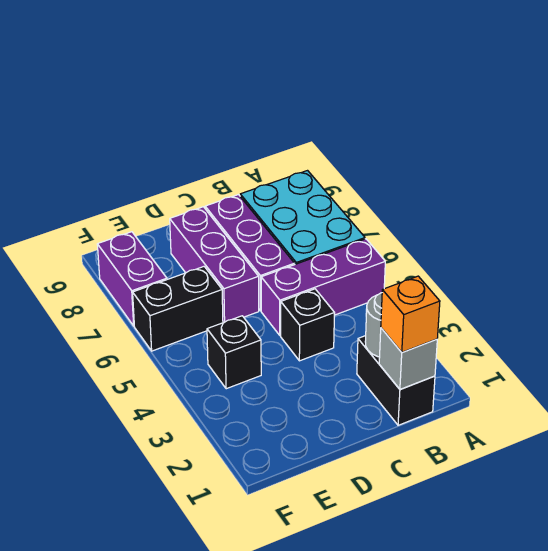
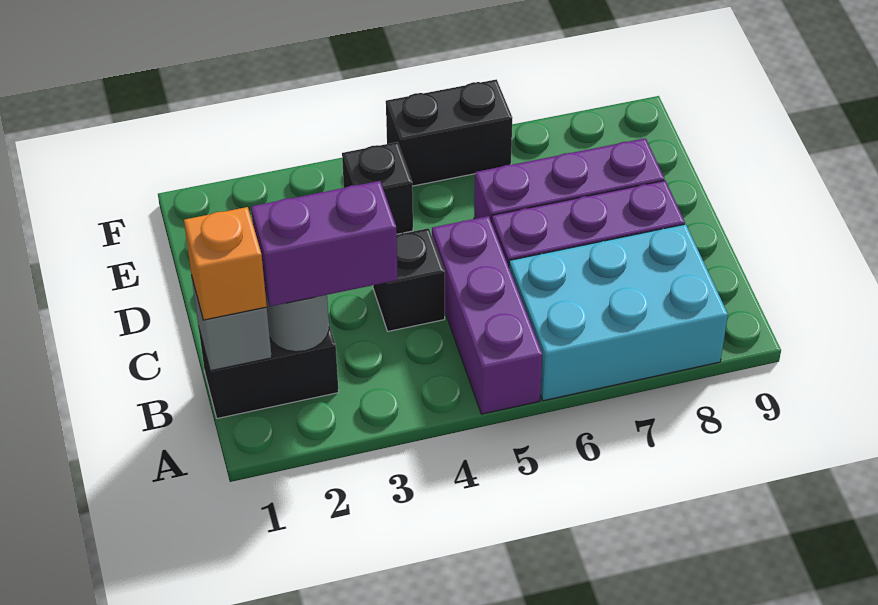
black brick E6:F6 level 1 -> black brick F5:F6 level 1
purple brick F7:F8 level 1 -> purple brick B2:B3 level 3

